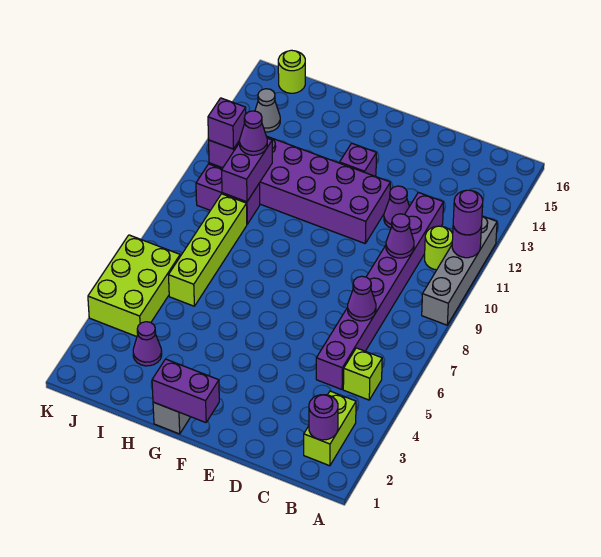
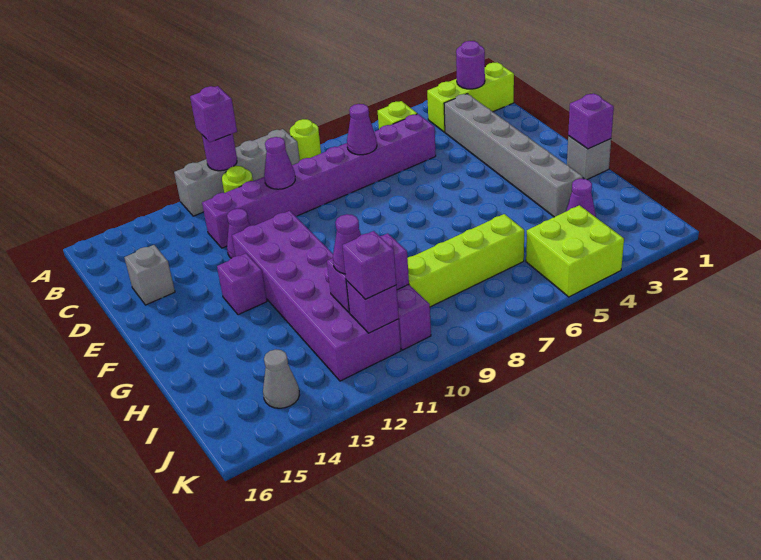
purple round brick A11 level 3 -> purple brick A11 level 3
lime brick B2:B3 level 1 -> lime brick B1:B3 level 1
none -> grey brick C3:H3 level 1
none -> grey brick D15 level 1
purple brick F1:G1 level 2 -> purple brick G1 level 2
lime brick J4:K6 level 1 -> lime brick J4:K5 level 1
lime round brick J16 level 1 -> lime round brick A8 level 1

